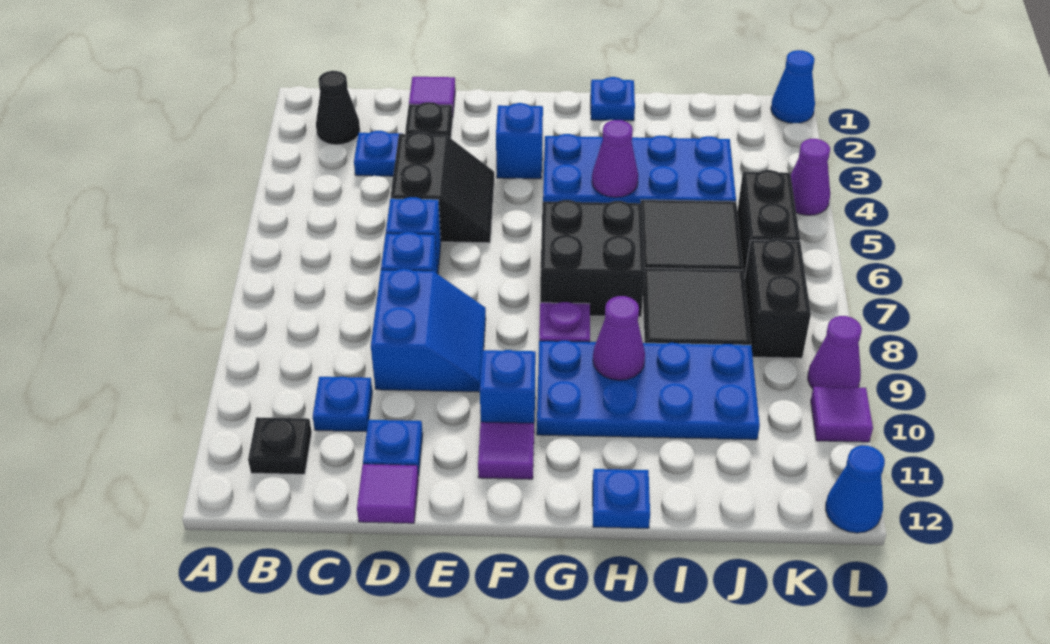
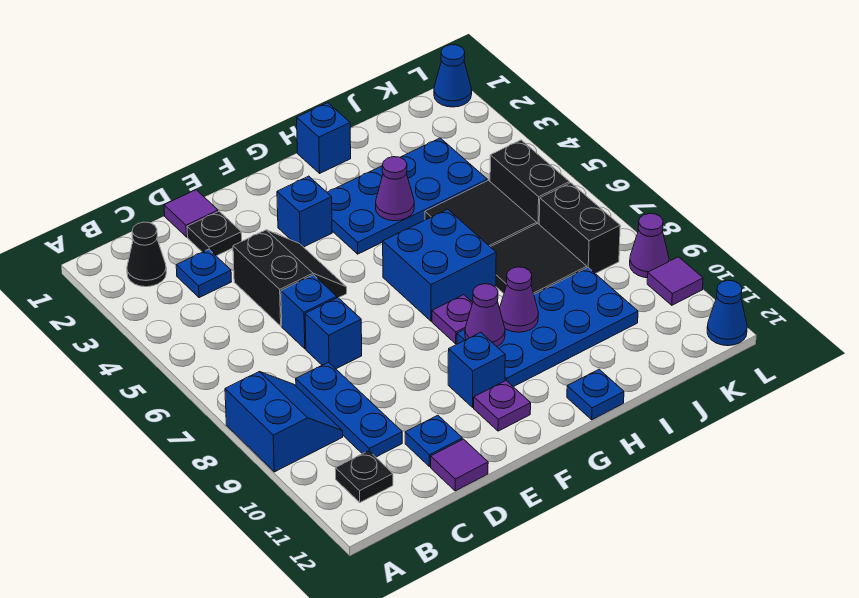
blue plate C10 level 1 -> blue plate C8:C10 level 1
blue slope D8:E9 level 1 top D -> blue slope A8:B9 level 1 top A
purple tile F11 level 1 -> purple plate F11 level 1
black brick G6:H7 level 1 -> blue brick G6:H7 level 1
blue plate H1 level 1 -> blue brick H1 level 1
purple cone L4 level 1 -> purple cone G9 level 2

